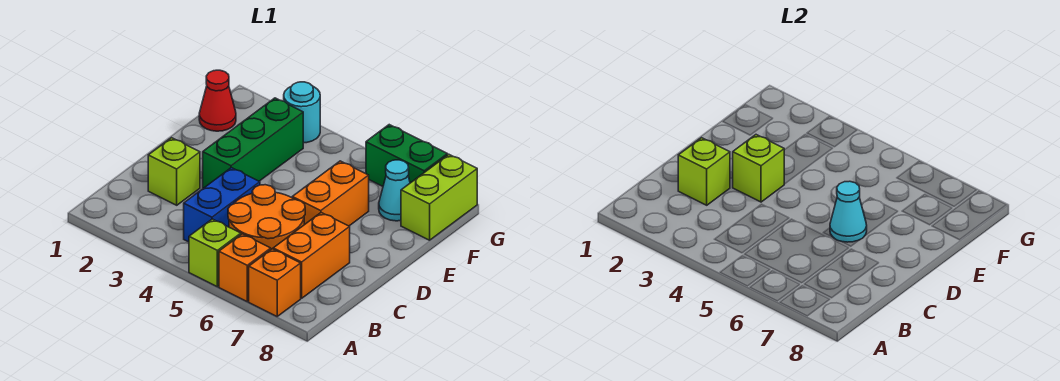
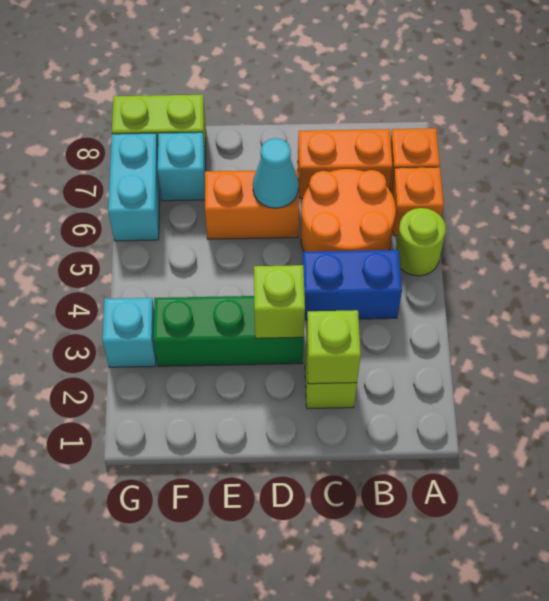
lime brick A5 level 1 -> lime round brick A5 level 1
red cone F1 level 1 -> none
cyan cone F7 level 1 -> cyan brick F7 level 1
cyan round brick G3 level 1 -> cyan brick G3 level 1
green brick G6:G7 level 1 -> cyan brick G6:G7 level 1

